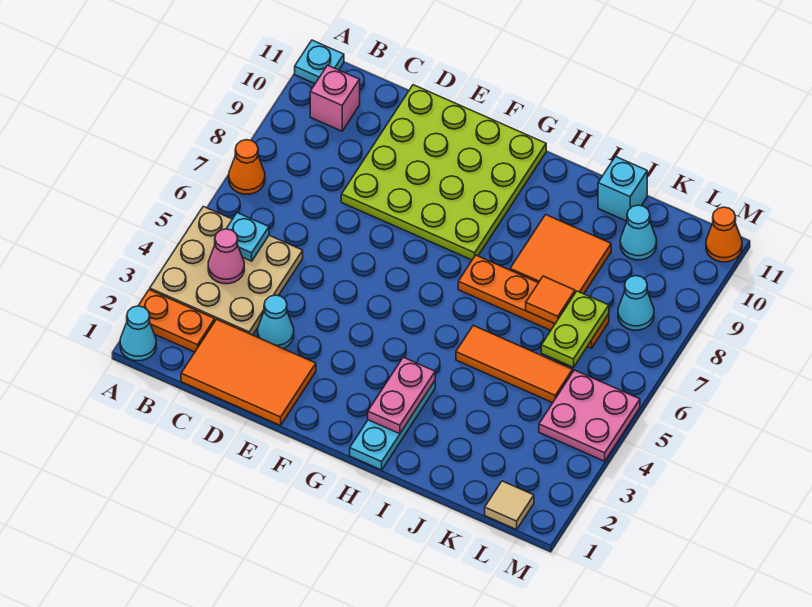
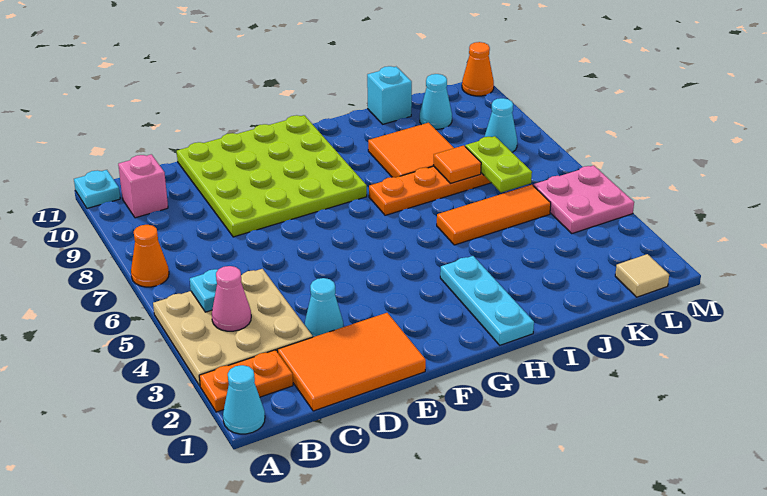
pink plate H2:H3 level 2 -> none

